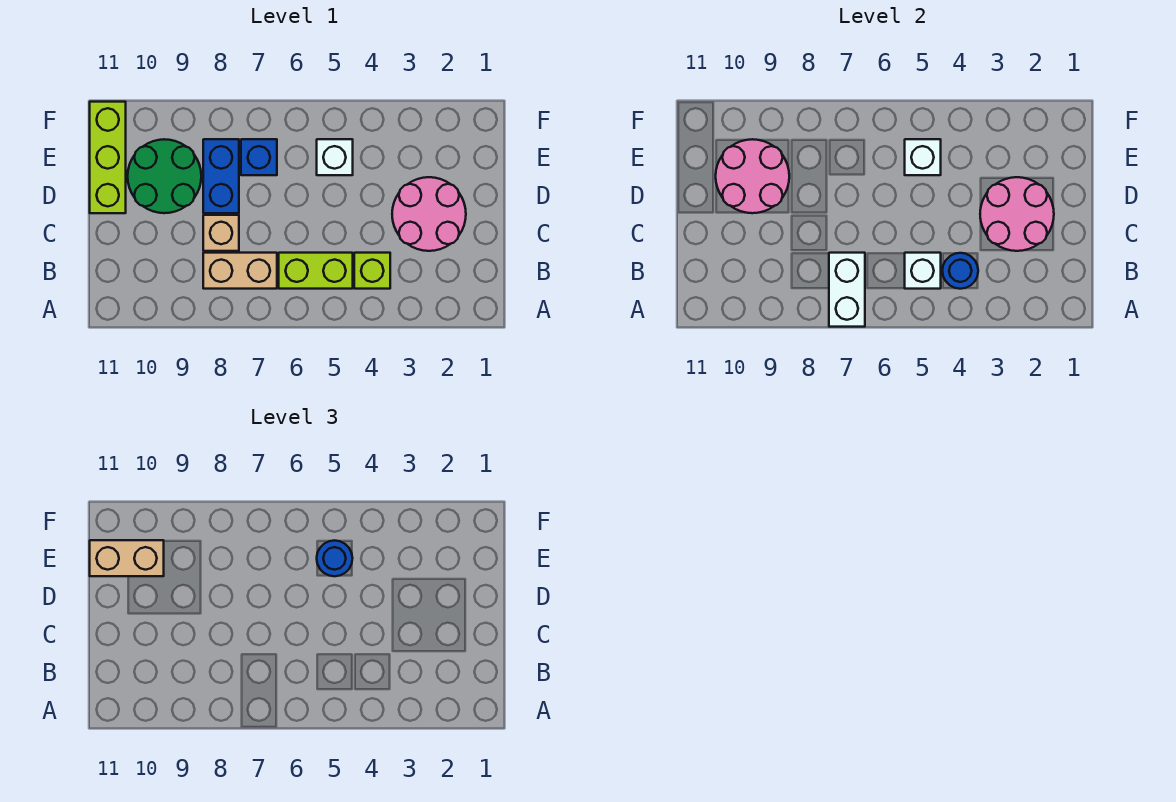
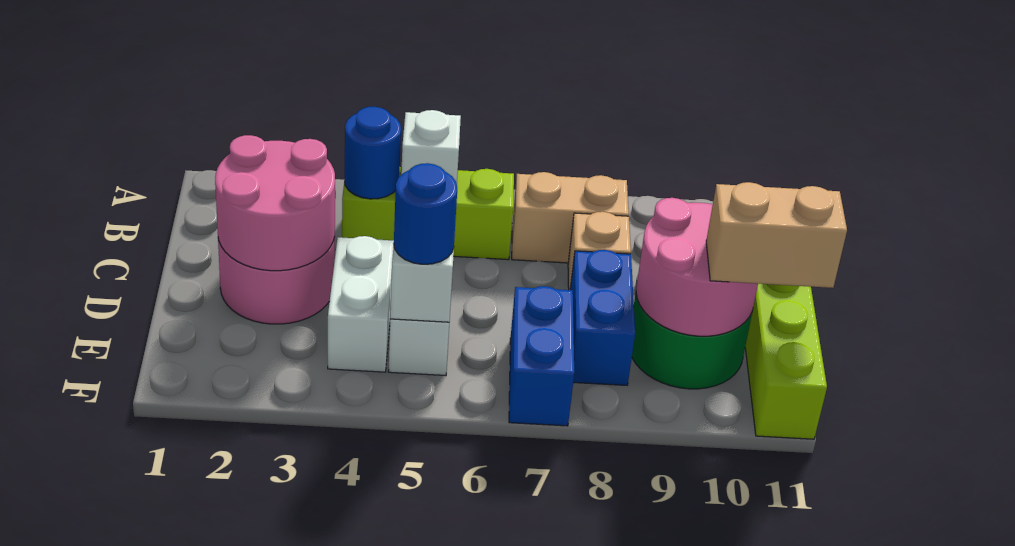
white brick A7:B7 level 2 -> white brick D4:E4 level 1
blue brick E7 level 1 -> blue brick E7:F7 level 1

